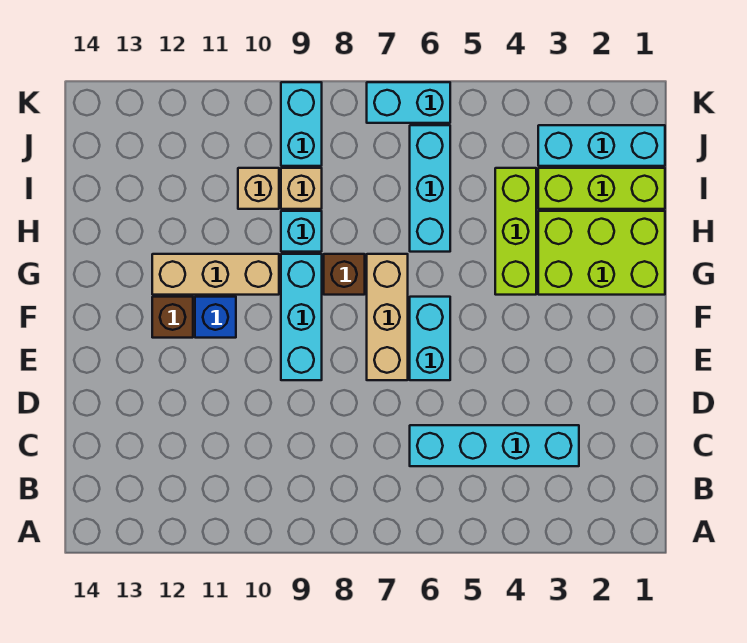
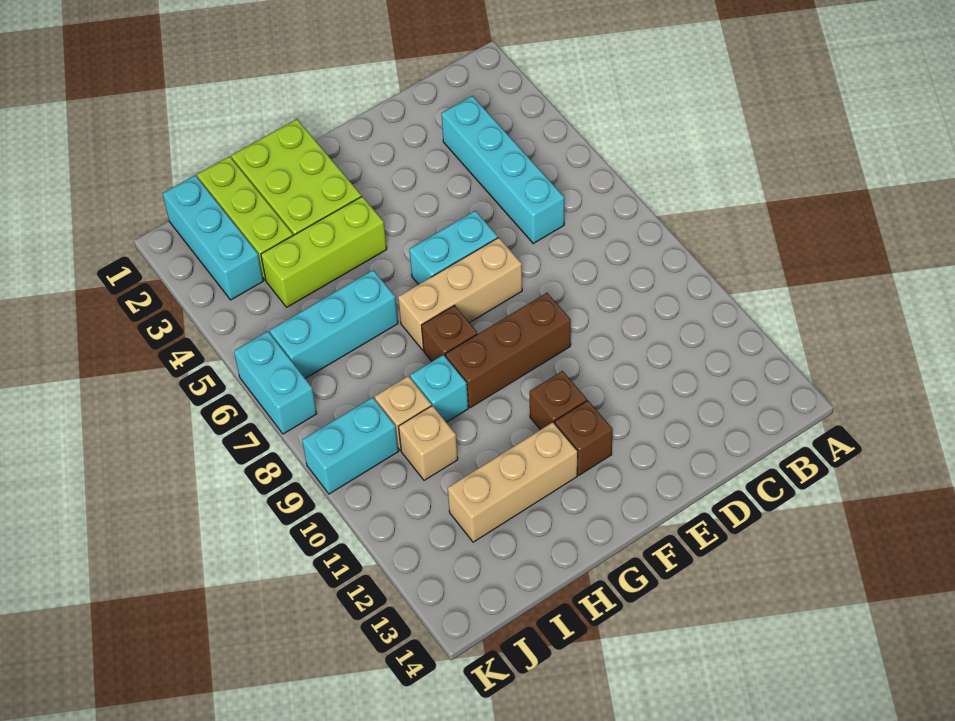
cyan brick E9:G9 level 1 -> brown brick E9:G9 level 1
blue brick F11 level 1 -> brown brick F11 level 1
tan brick G10:G12 level 1 -> tan brick G12:I12 level 1

